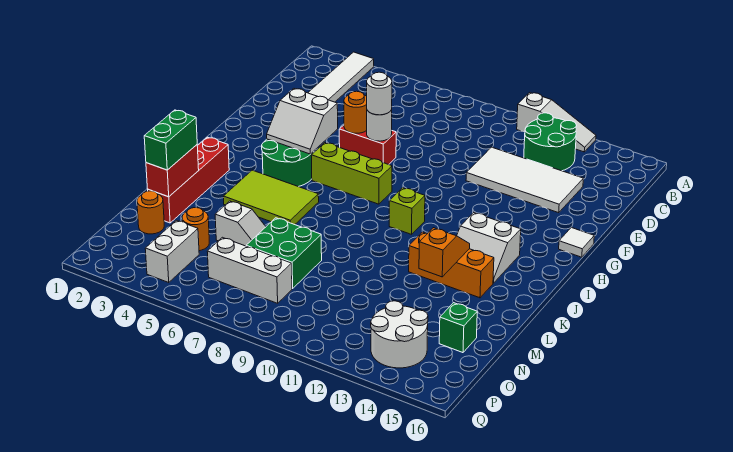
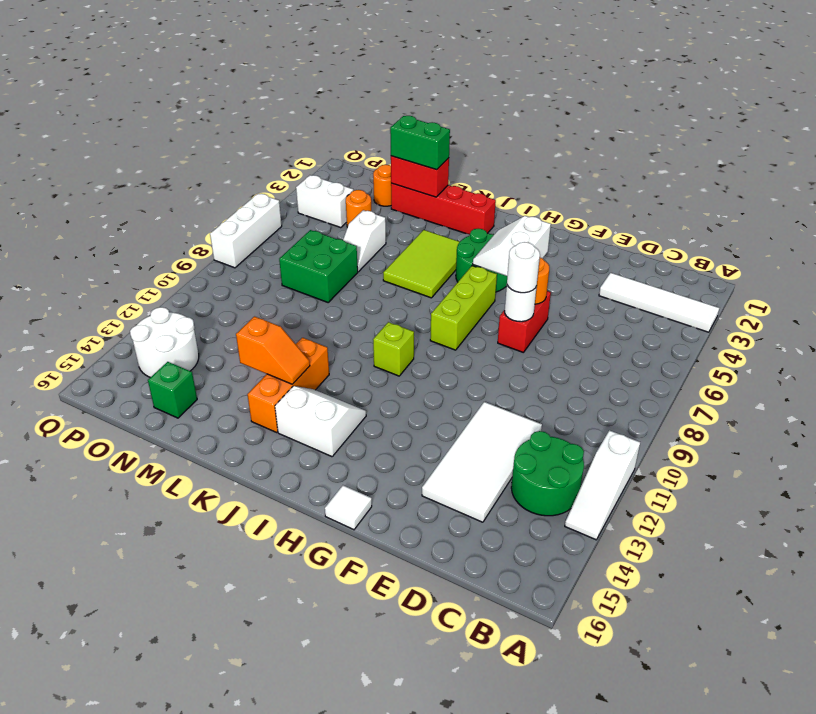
white slope I13:J14 level 1 top I -> white slope I13:J14 level 1 top 14
white brick O6:O8 level 1 -> white brick Q6:Q8 level 1

